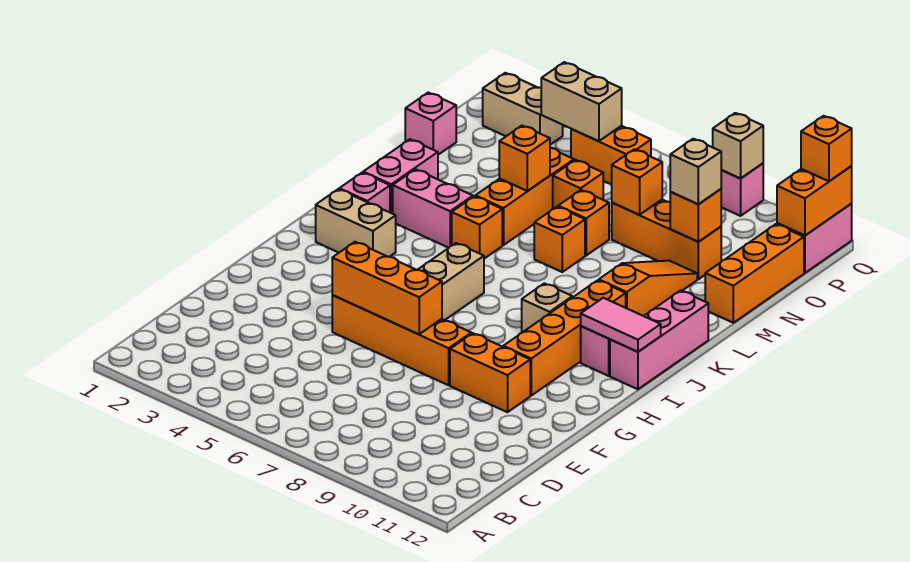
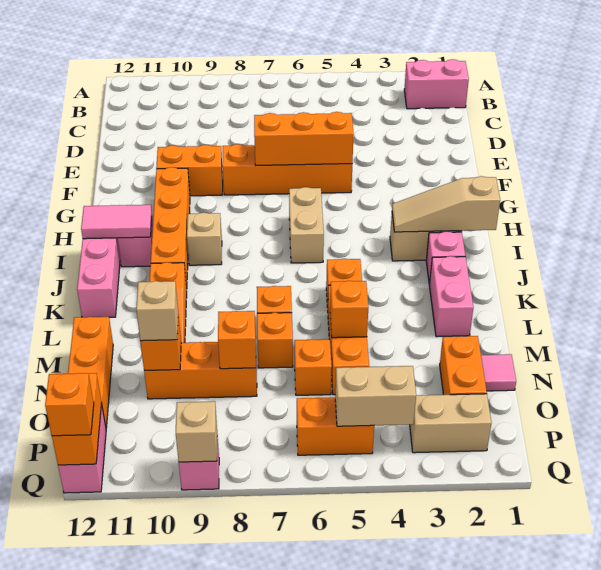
none -> tan slope I1:I3 level 2 top 1
pink brick K3:K4 level 1 -> pink brick B1:B2 level 1
pink brick N1 level 1 -> pink tile N1 level 1
none -> orange brick N2:O2 level 1

